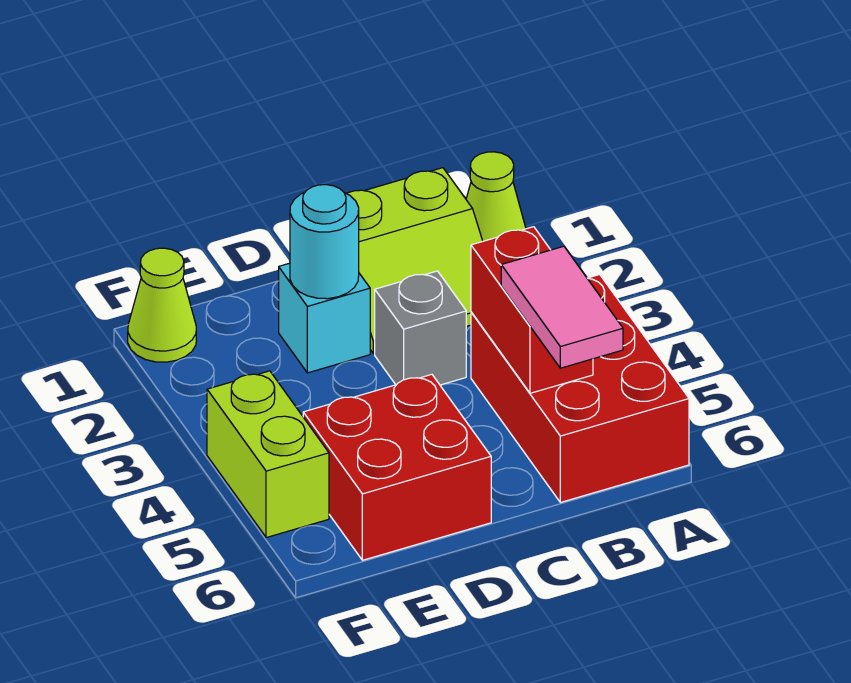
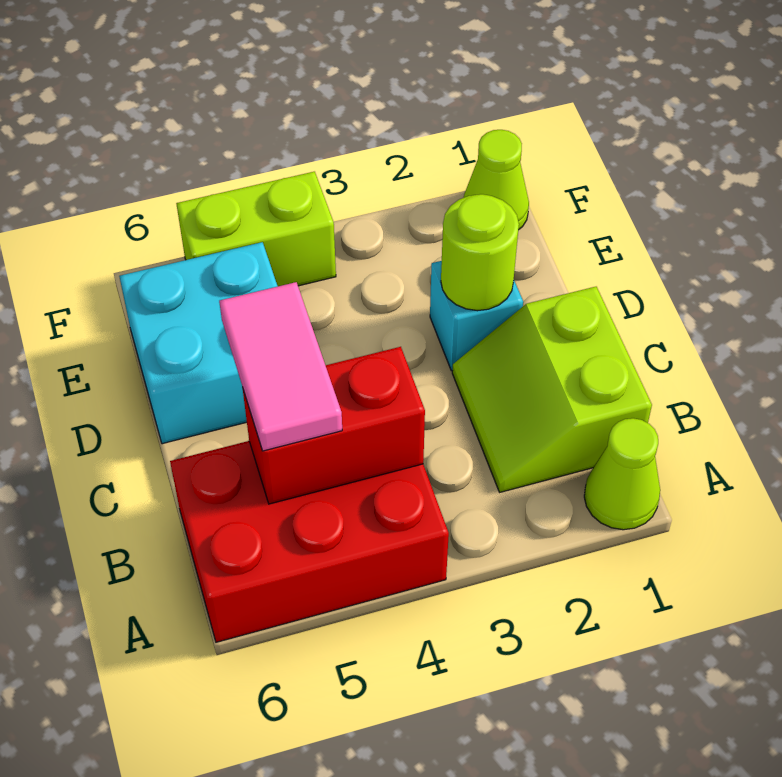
pink tile B5:B6 level 3 -> pink tile B5:C5 level 3
grey brick C3 level 1 -> none
cyan round brick D2 level 2 -> lime round brick D2 level 2
red brick D5:E6 level 1 -> cyan brick D5:E6 level 1

